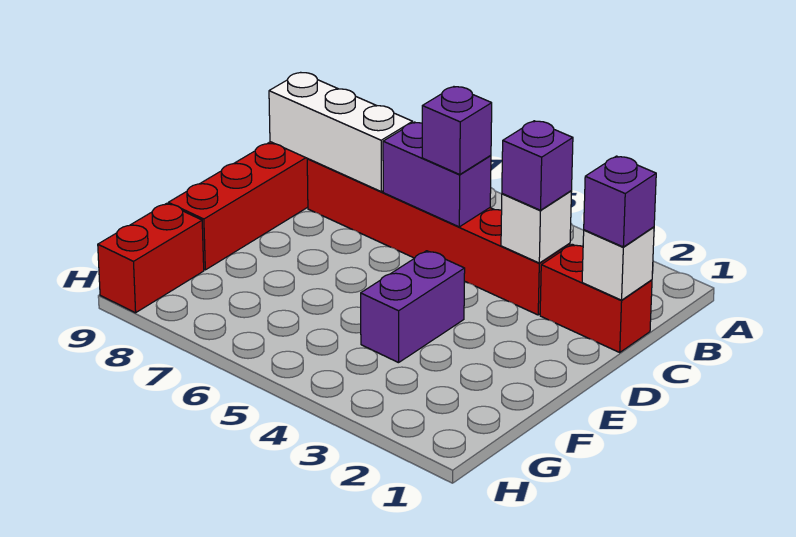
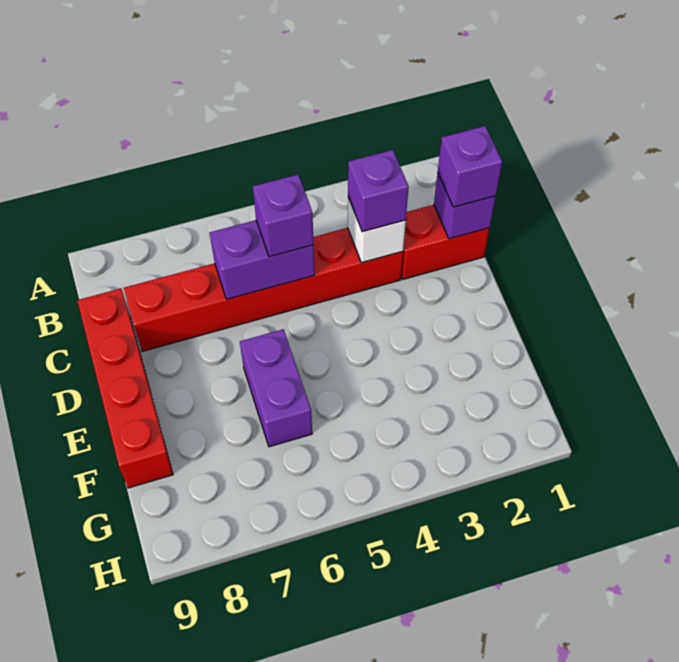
white brick C1 level 2 -> purple brick C1 level 2
white brick C7:C9 level 2 -> none
purple brick E4:F4 level 1 -> purple brick E6:F6 level 1
red brick G9:H9 level 1 -> none

